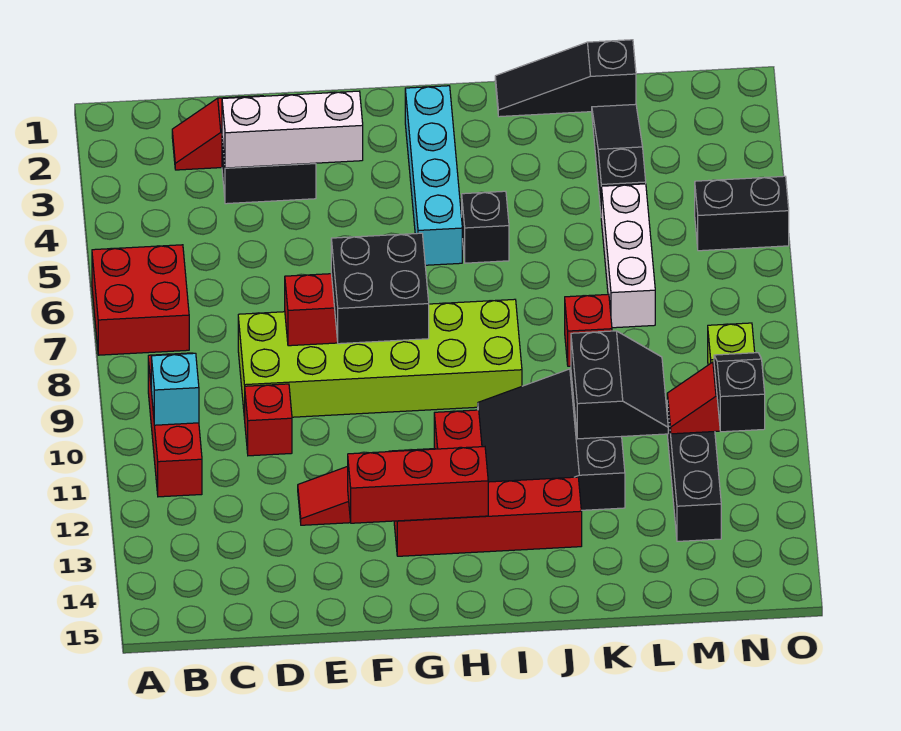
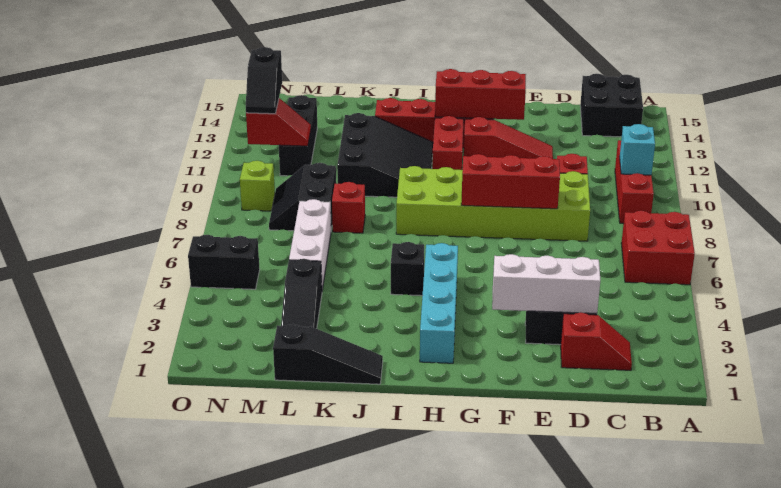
black brick F8:G9 level 3 -> black brick B14:C15 level 1
black slope K10:L11 level 2 top K -> black slope L8:M9 level 1 top L

